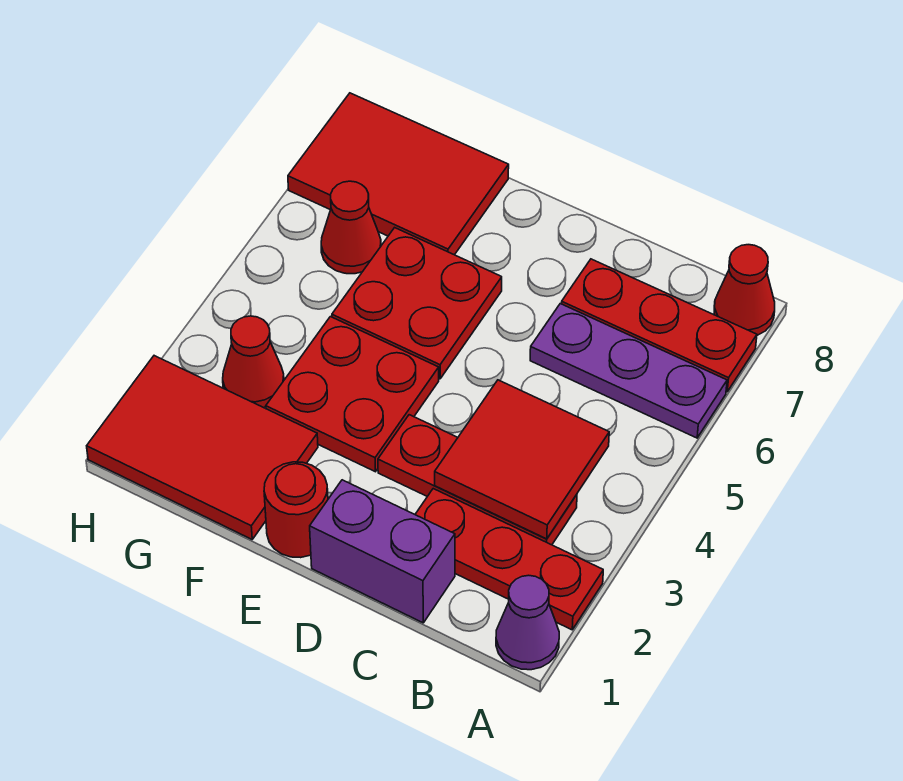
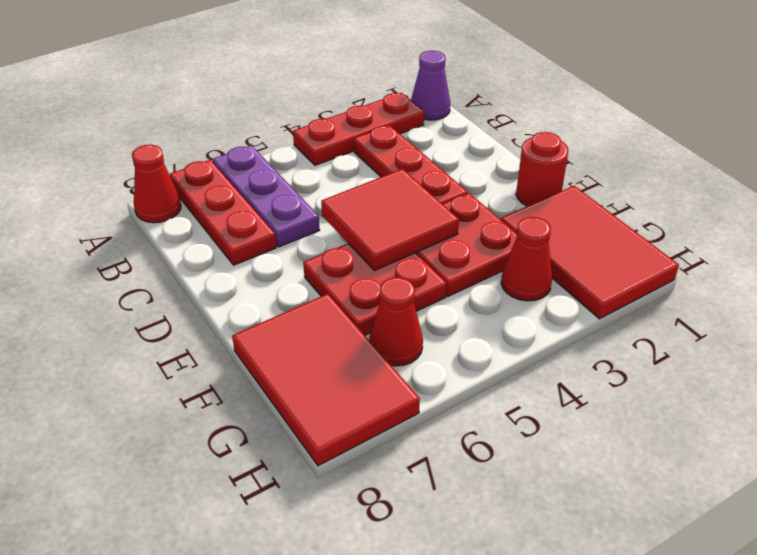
red plate A2:C2 level 1 -> red plate A2:A4 level 1
red tile B3:C4 level 2 -> red tile D4:E5 level 2
purple brick C1:D1 level 1 -> none

